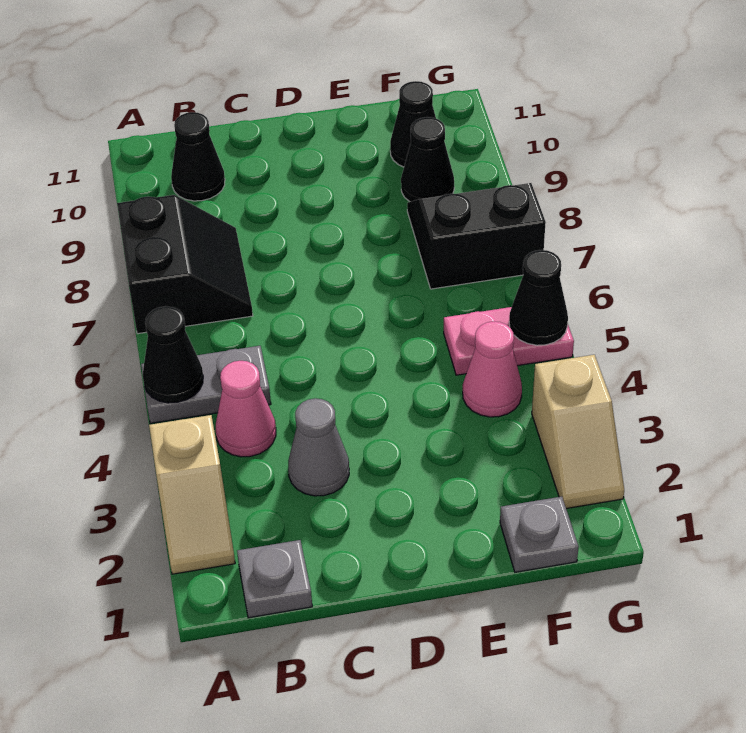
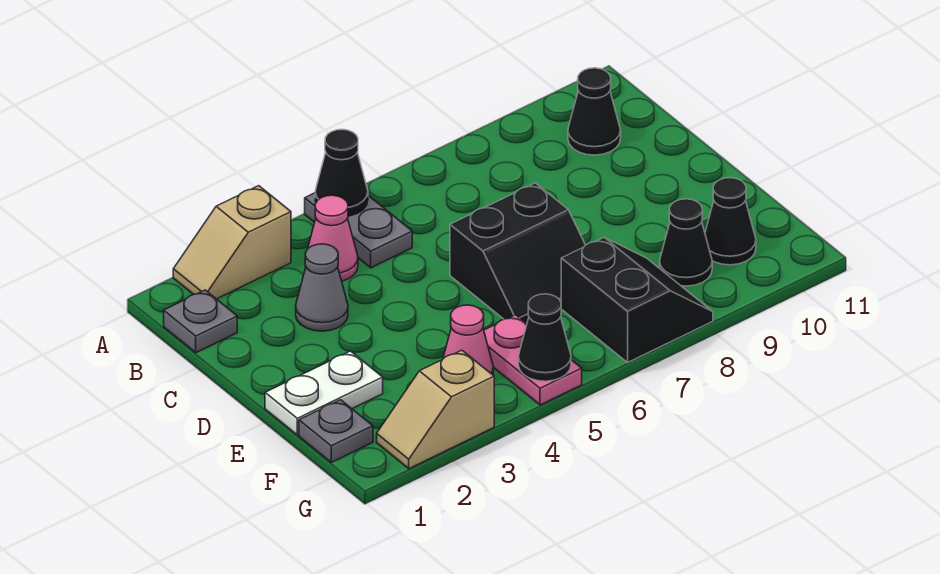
black slope A7:B8 level 1 top A -> black slope D6:E7 level 1 top D
none -> white plate E1:E2 level 1

